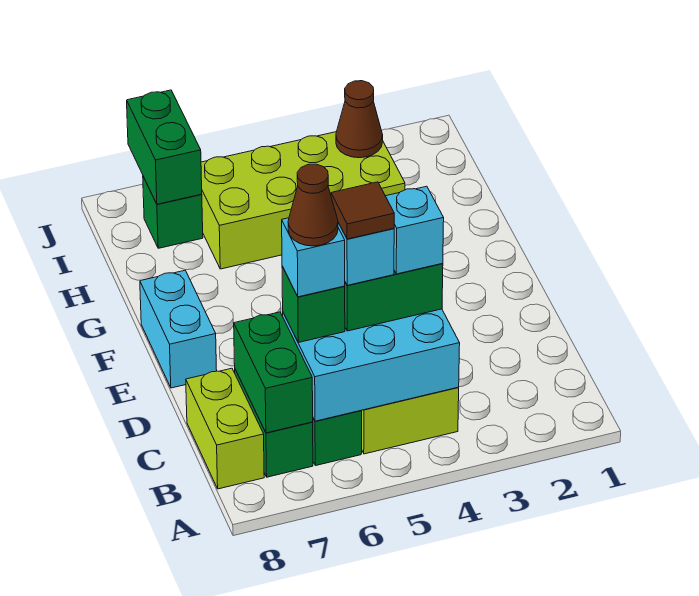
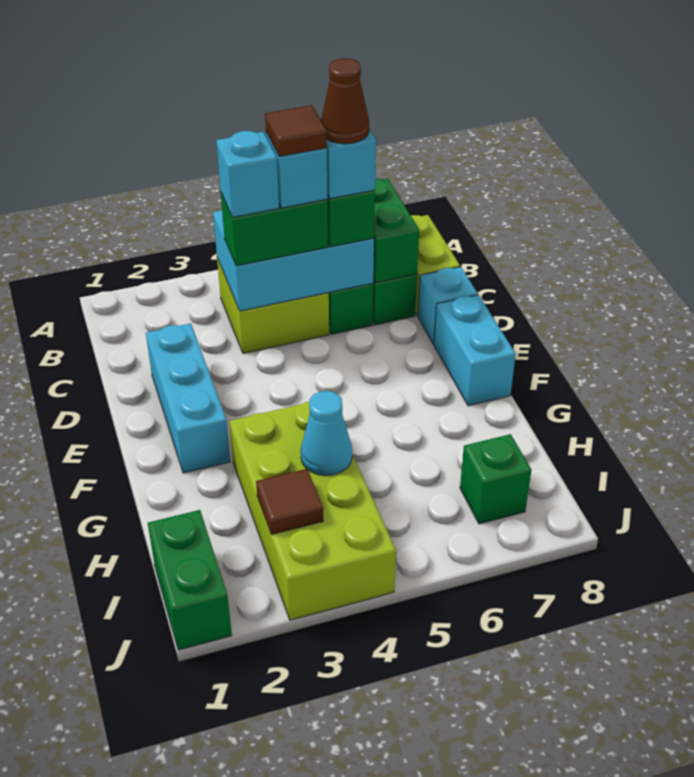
none -> cyan brick D2:F2 level 1
none -> cyan brick D8 level 1
lime brick H3:I6 level 1 -> lime brick G3:J4 level 1
none -> cyan cone H4 level 2
brown cone I3 level 2 -> brown tile I3 level 2
green brick I7:J7 level 2 -> green brick I1:J1 level 1

